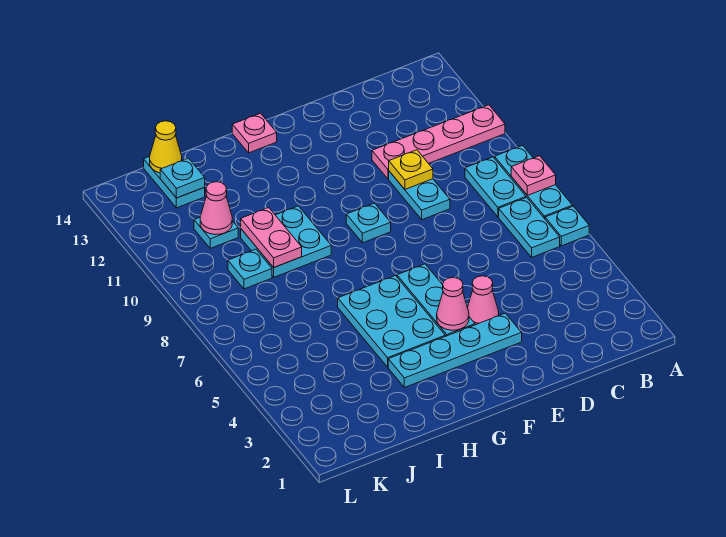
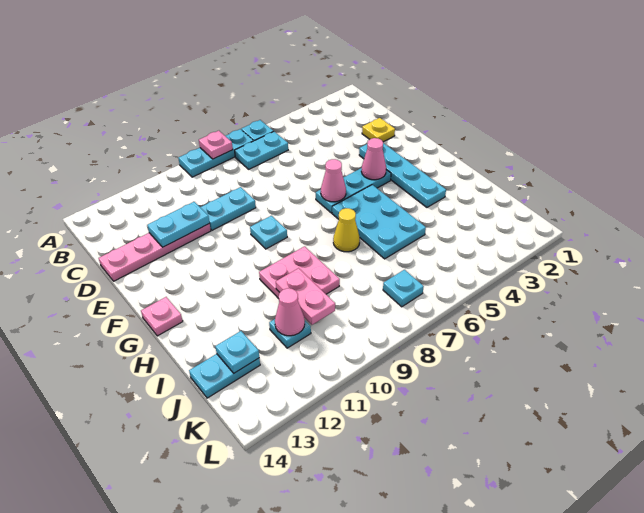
pink plate A11:D11 level 1 -> pink plate D11:D14 level 1
cyan plate B8:B9 level 1 -> cyan plate D11:D12 level 2
yellow plate D10 level 2 -> yellow plate D2 level 1
pink cone E4 level 1 -> pink cone F6 level 2
cyan plate G4:H6 level 1 -> cyan plate G5:I6 level 1
cyan plate H9:I10 level 1 -> pink plate H9:I10 level 1
pink plate I9:I10 level 2 -> pink plate I10:J10 level 2
cyan plate J9 level 1 -> cyan plate K7 level 1
yellow cone J14 level 2 -> yellow cone H7 level 1

